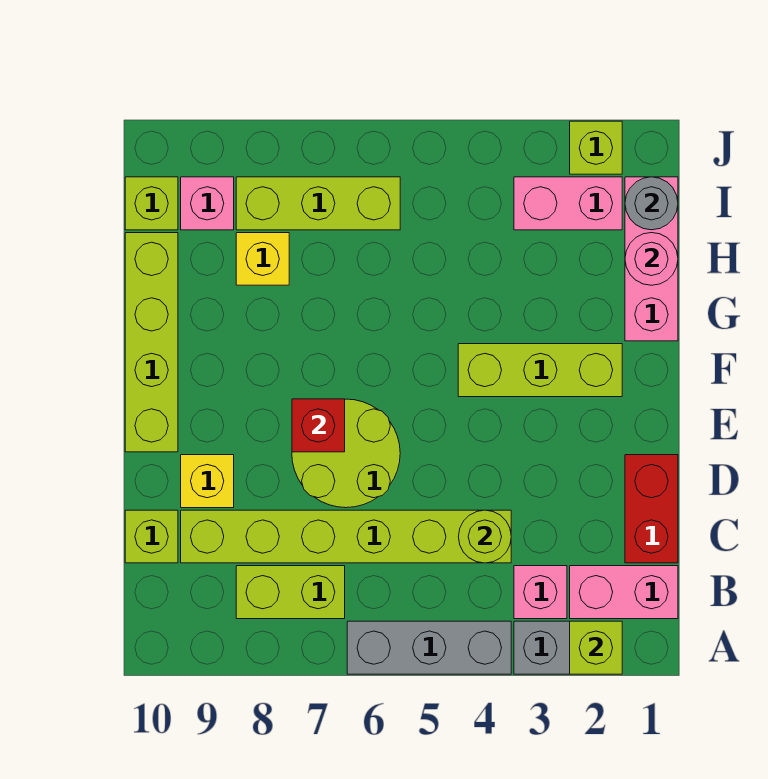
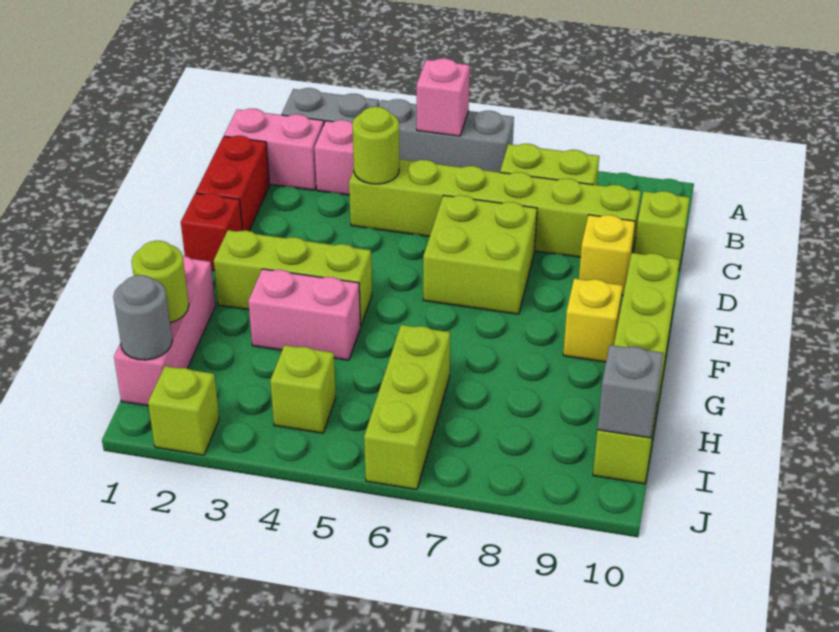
lime brick A2 level 2 -> lime brick I4 level 1
lime round brick D6:E7 level 1 -> lime brick D6:E7 level 1
red brick E7 level 2 -> red brick E1 level 1
pink round brick H1 level 2 -> lime round brick H1 level 2
yellow brick H8 level 1 -> yellow brick F9 level 1
pink brick I2:I3 level 1 -> pink brick G3:G4 level 1
lime brick I6:I8 level 1 -> lime brick H6:J6 level 1
pink brick I9 level 1 -> pink brick A5 level 2
none -> grey brick I10 level 2

